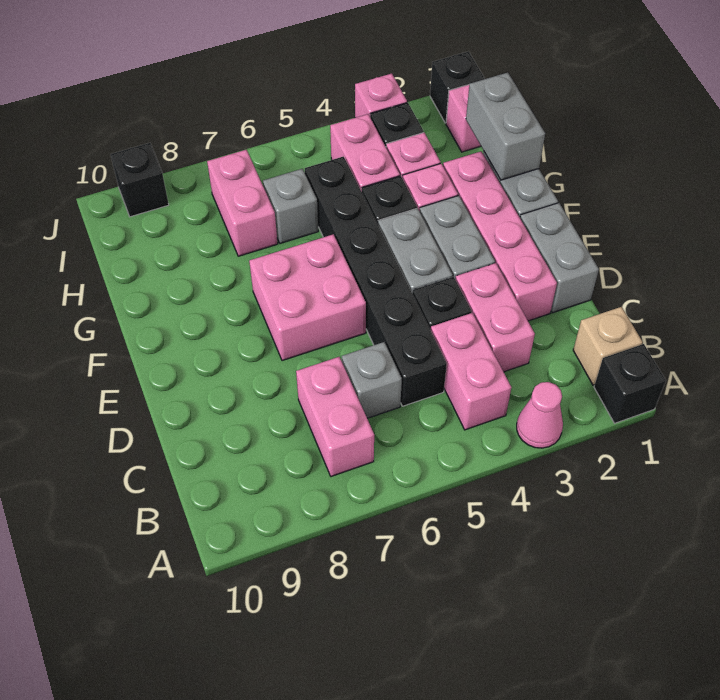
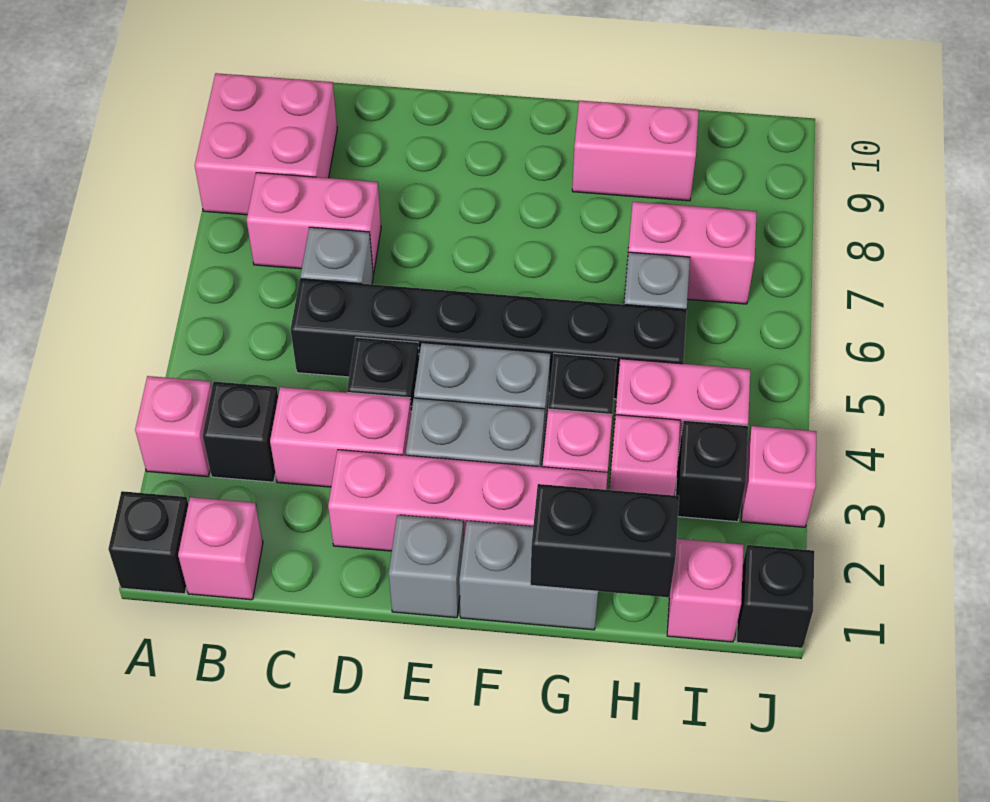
pink cone A3 level 1 -> pink brick A3 level 1
tan brick B1 level 1 -> pink brick B1 level 1
pink brick B4:C4 level 1 -> pink brick G9:H9 level 1
grey brick D1:E1 level 1 -> grey brick E1 level 1
pink brick E6:F7 level 1 -> pink brick A8:B9 level 1
grey brick G1:H1 level 2 -> black brick G1:H1 level 2
black brick J9 level 1 -> black brick B3 level 1

